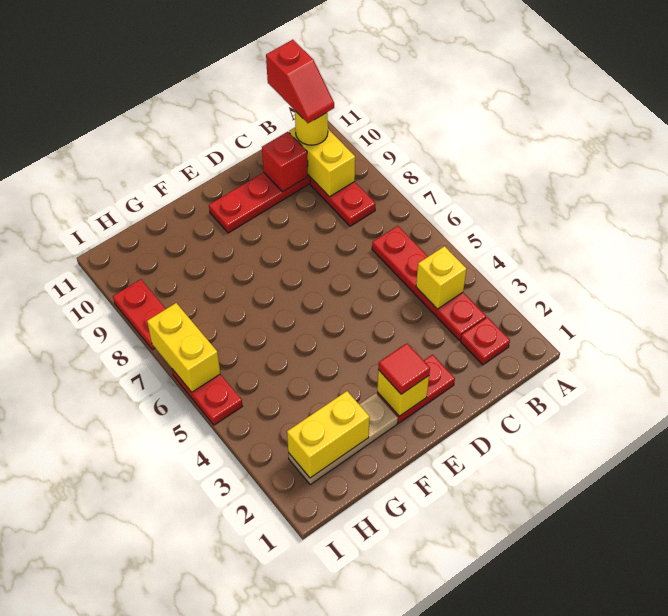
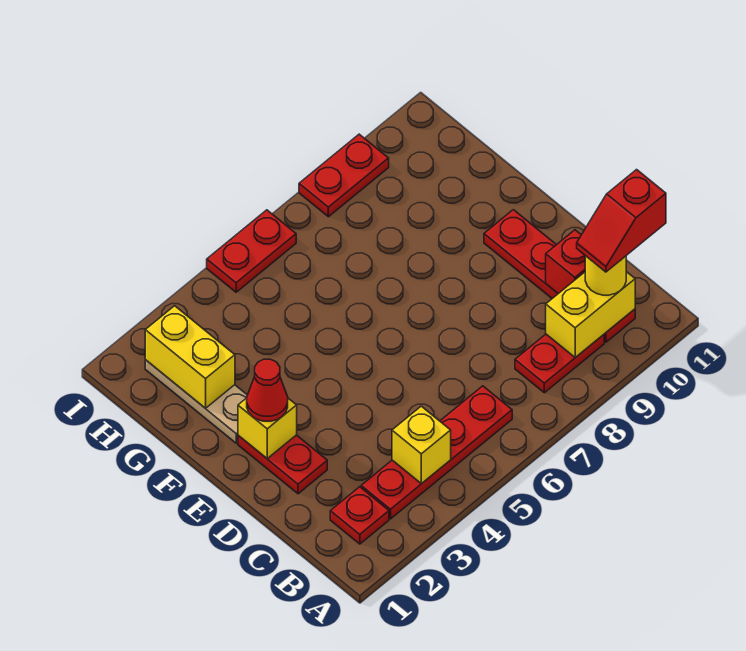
red tile E2 level 3 -> red cone E2 level 3
yellow brick I6:I7 level 2 -> none

